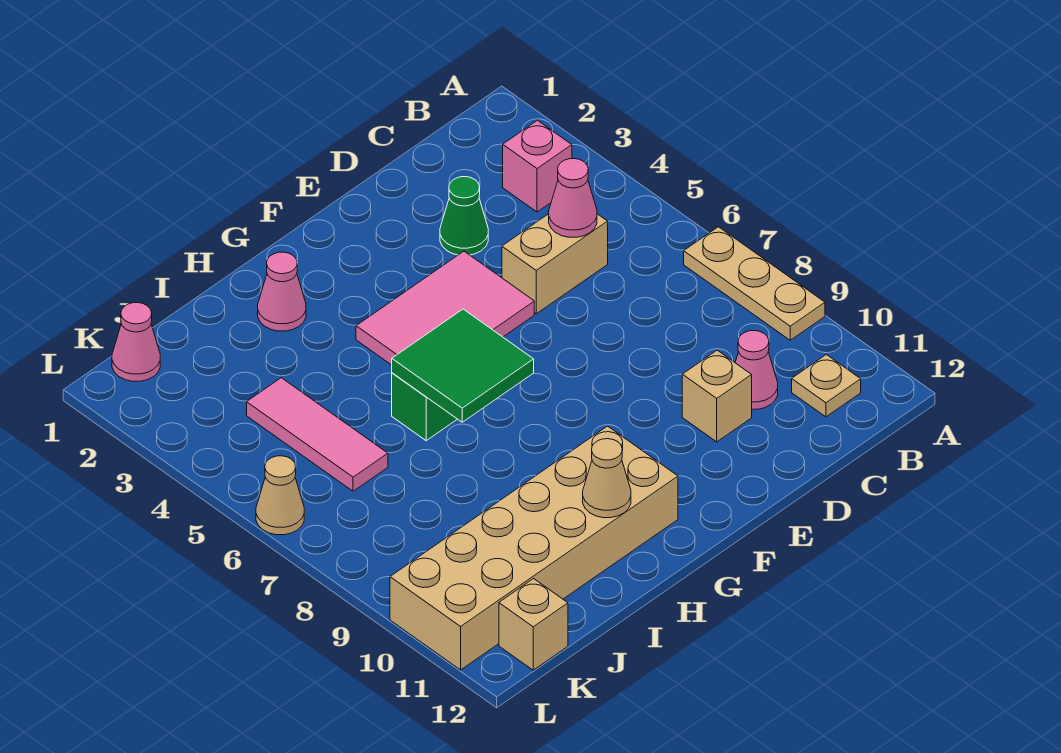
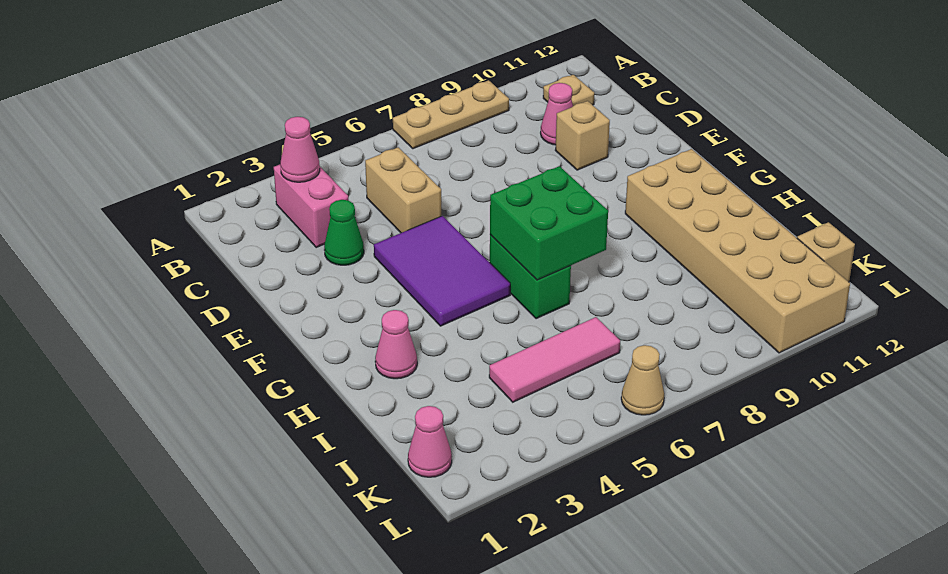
pink brick B3 level 1 -> pink brick B3:C3 level 1
pink cone C5 level 2 -> pink cone B3 level 2
pink tile E4:G5 level 1 -> purple tile E4:G5 level 1
green tile G6:H7 level 2 -> green brick G6:H7 level 2
tan cone H11 level 2 -> none

